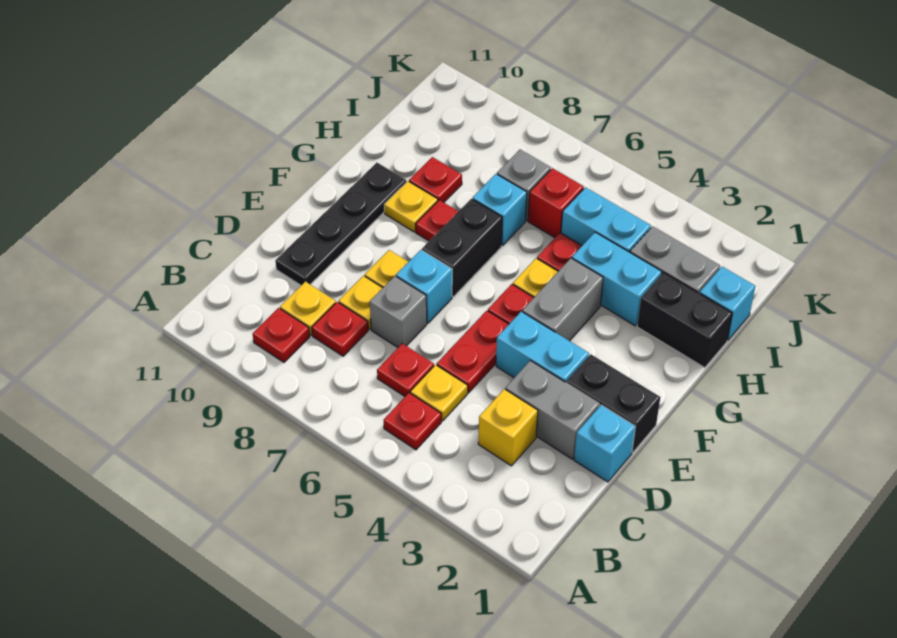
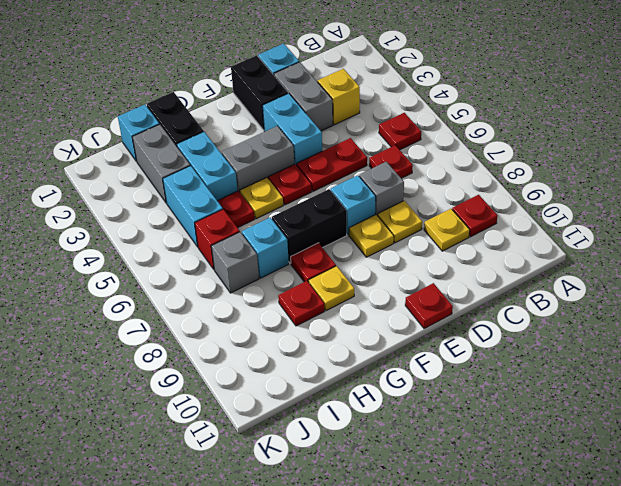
yellow plate C5 level 1 -> none
red plate C8 level 1 -> red plate E11 level 1
black plate D10:G10 level 1 -> none

